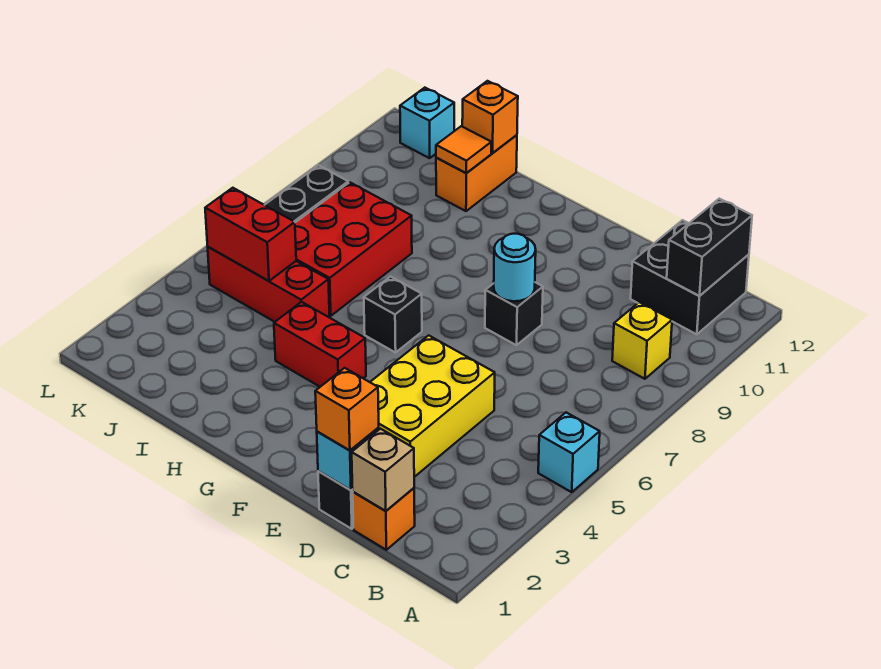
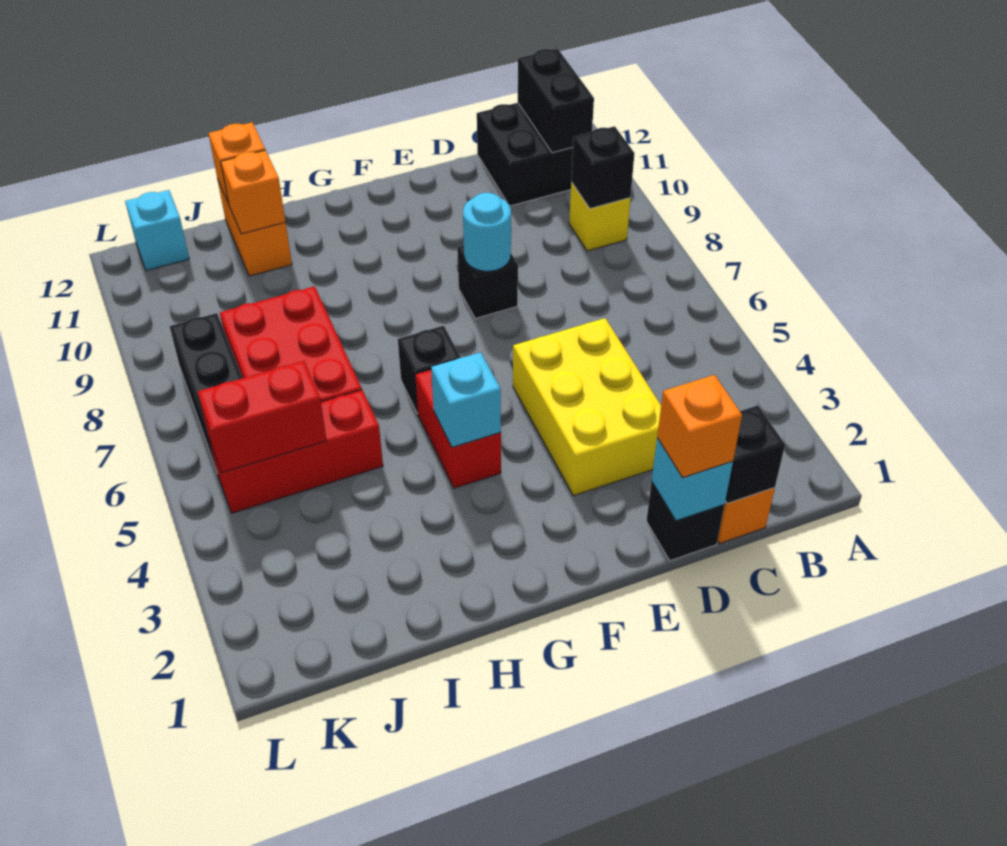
cyan brick A5 level 1 -> cyan brick G4 level 2
none -> black brick B9 level 2
tan brick C1 level 2 -> black brick C1 level 2
red brick G4:H4 level 1 -> red brick G4:G5 level 1
orange tile I11 level 2 -> orange brick I11 level 2

